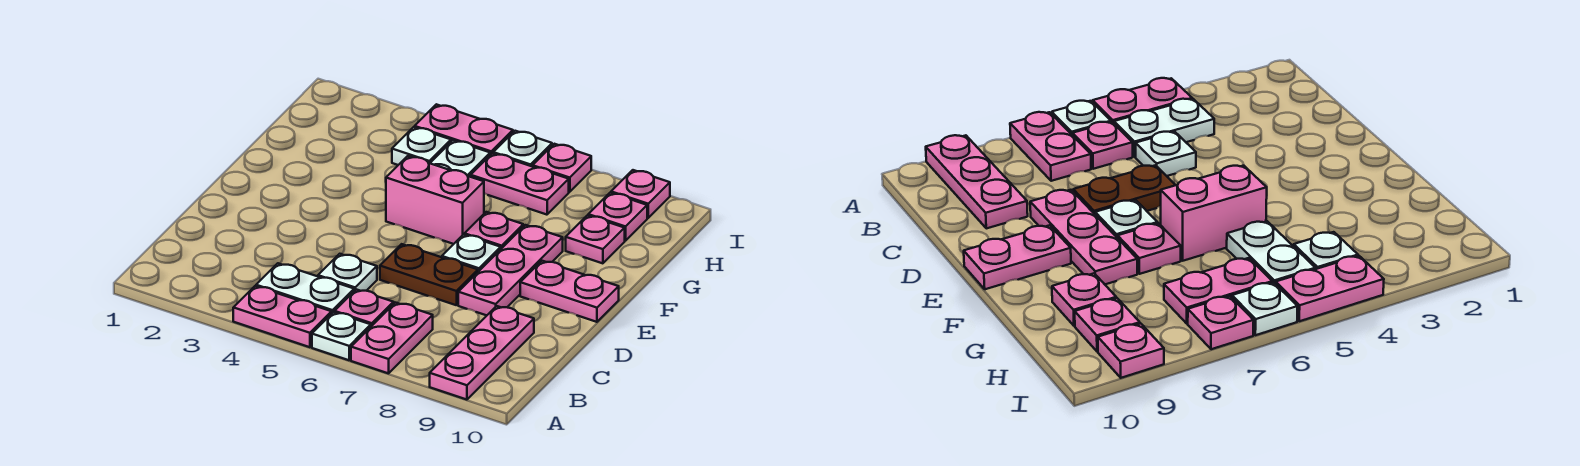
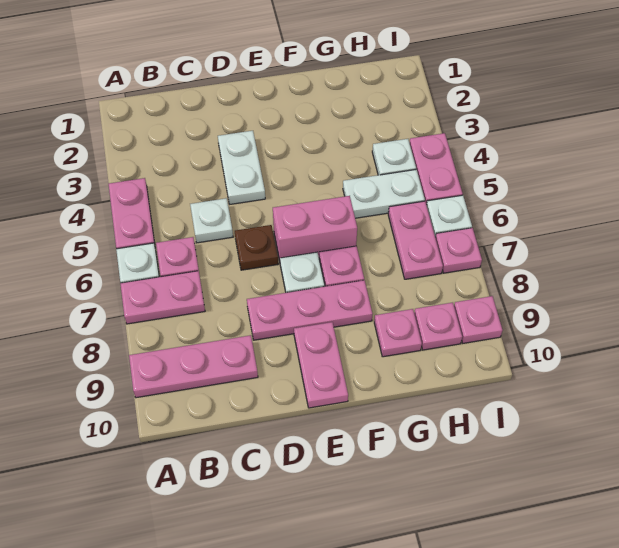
white plate B4:B5 level 1 -> white plate D3:D4 level 1
brown plate D6:D7 level 1 -> brown plate D6 level 1
pink brick F5:F6 level 1 -> pink brick E6:F6 level 1

